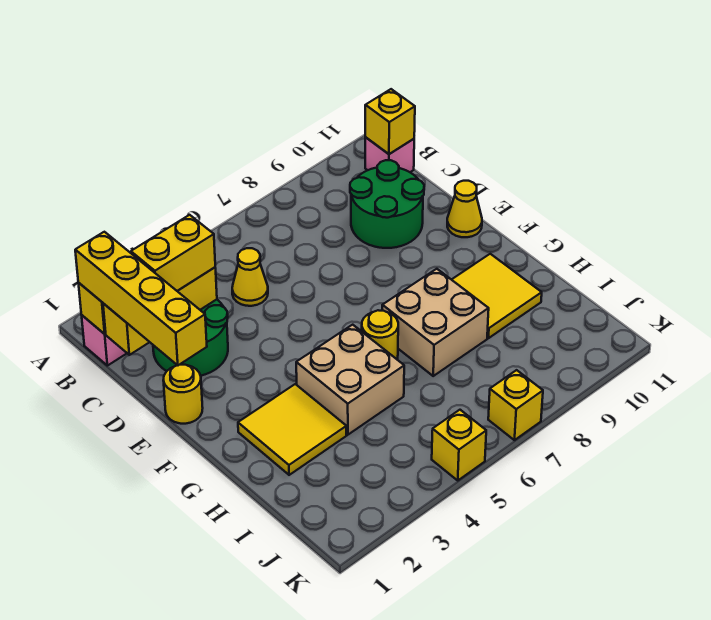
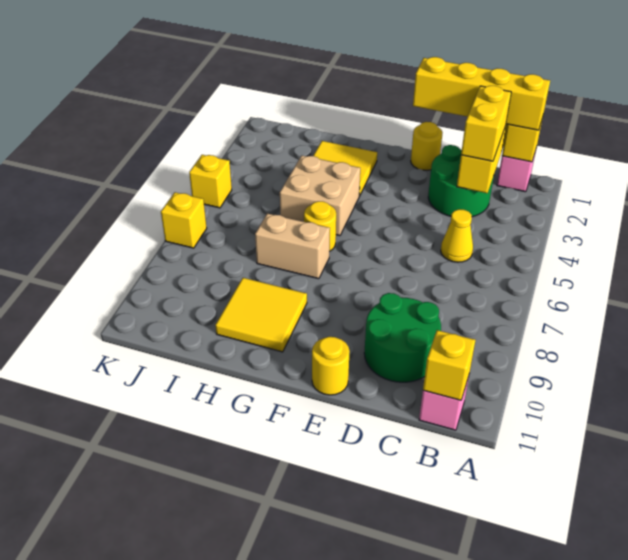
yellow cone E11 level 1 -> yellow round brick E11 level 1
tan brick G7:H8 level 1 -> tan brick G7:H7 level 1

